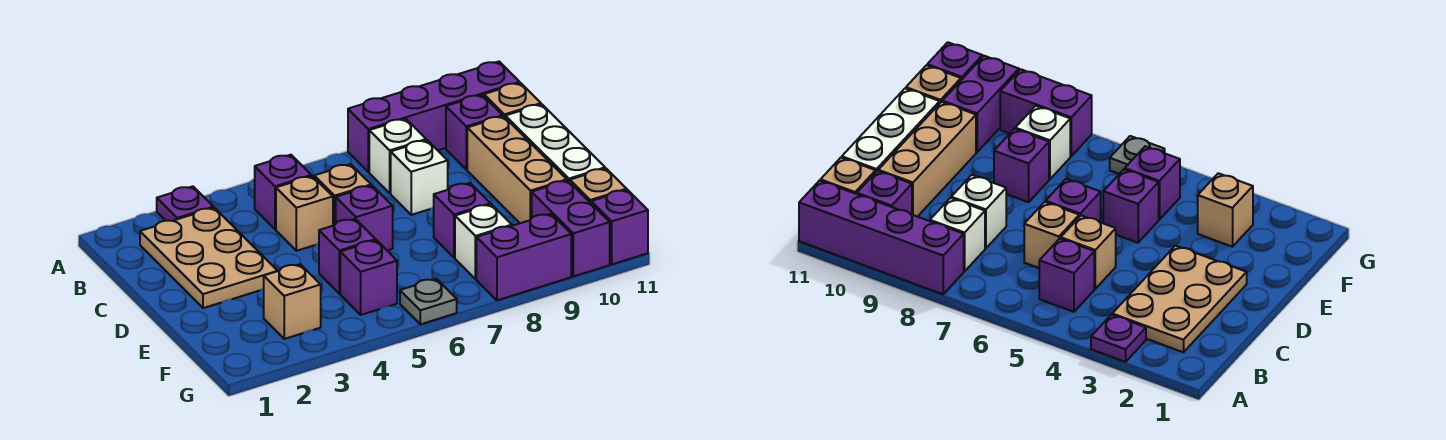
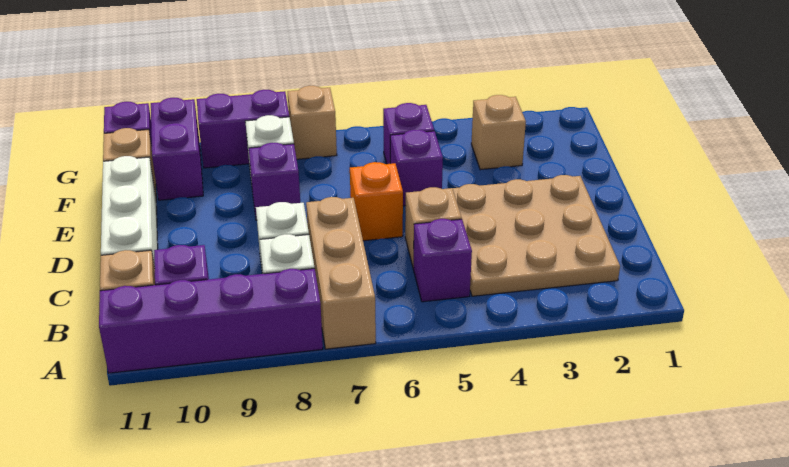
purple plate A3 level 1 -> none
tan plate B2:D3 level 1 -> tan plate B2:D4 level 1
tan brick C6 level 1 -> tan brick G7 level 1
tan brick C10:E10 level 1 -> tan brick A7:C7 level 1
purple brick D6 level 1 -> orange brick D6 level 1
grey plate G6 level 1 -> none

